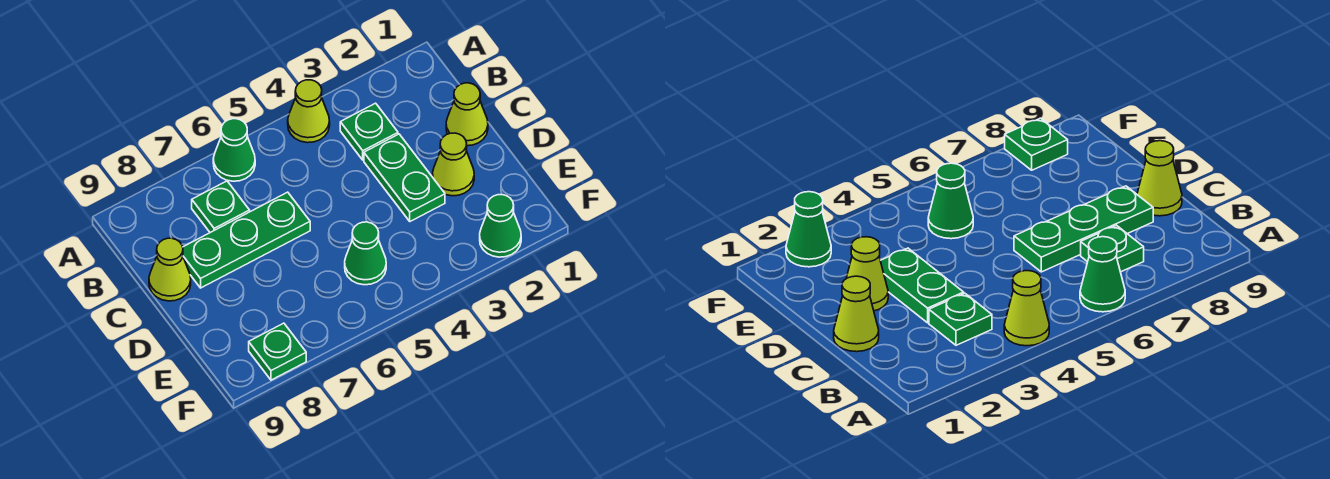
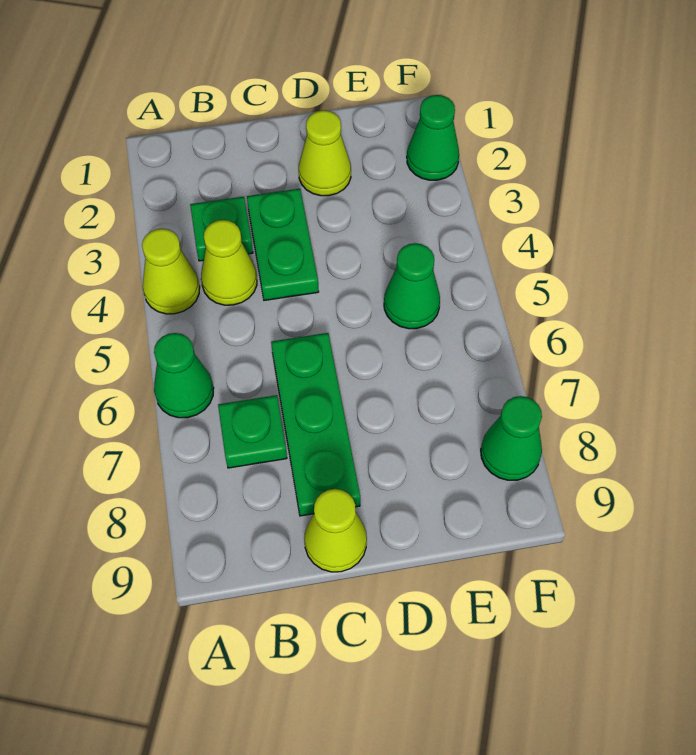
lime cone C1 level 1 -> lime cone B4 level 1
green plate C3:D3 level 1 -> green plate C3:C4 level 1
green plate F8 level 1 -> green cone F8 level 1

